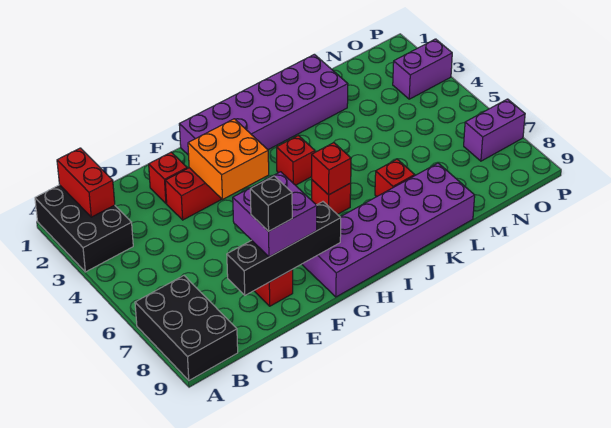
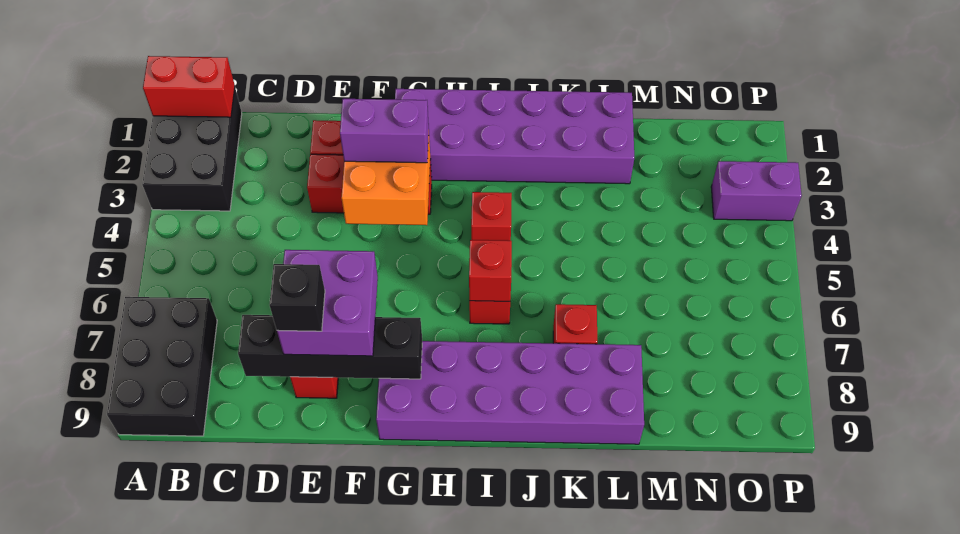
red brick B1:B2 level 2 -> red brick A1:B1 level 2
purple brick O7:P7 level 1 -> purple brick F3:G3 level 3

